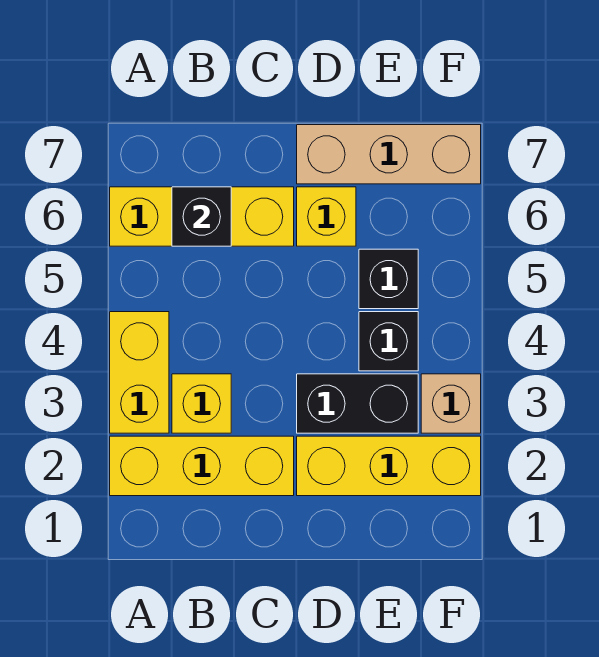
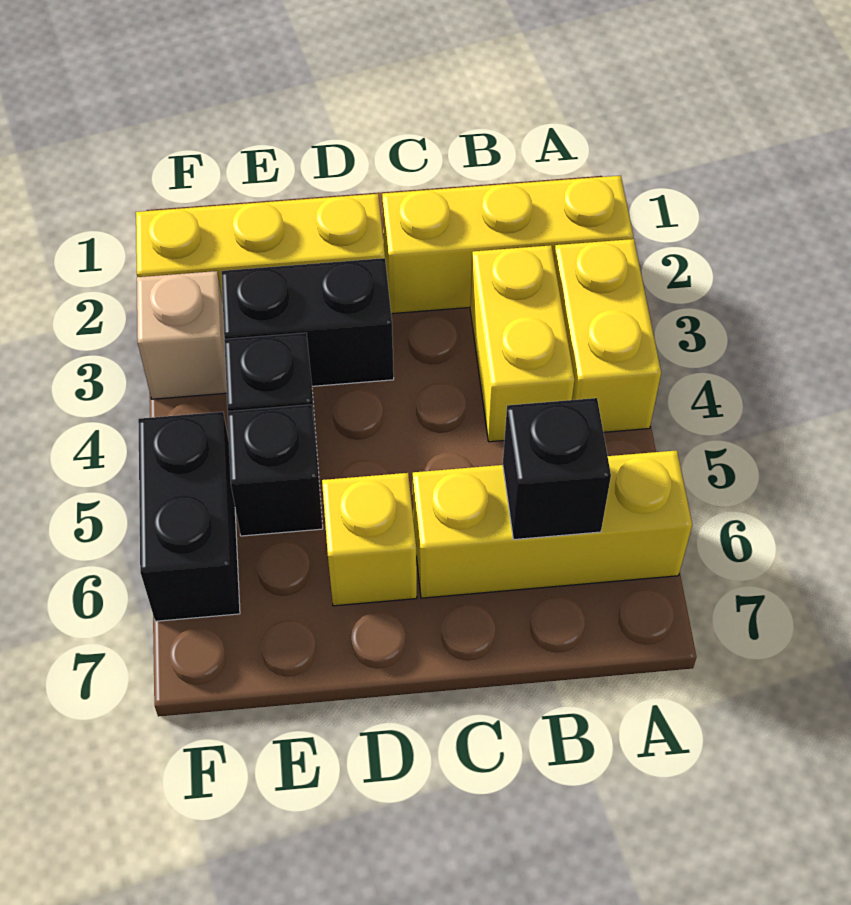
yellow brick B3 level 1 -> yellow brick B3:B4 level 1
tan brick D7:F7 level 1 -> none
none -> black brick F5:F6 level 1

